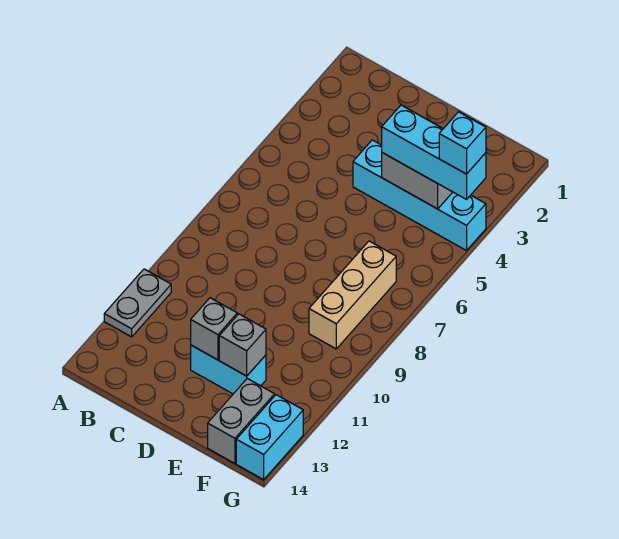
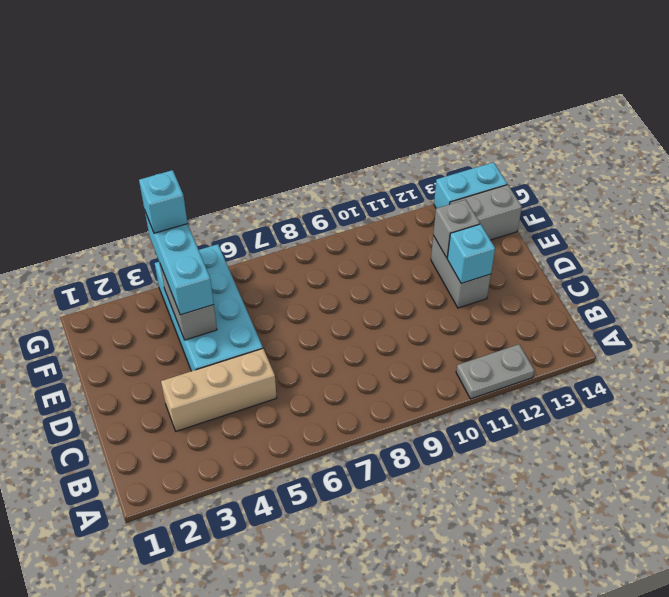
cyan brick D4:G4 level 1 -> cyan brick D4:G5 level 1
cyan brick D12:E12 level 1 -> grey brick D12:E12 level 1
grey brick D12 level 2 -> cyan brick D12 level 2
tan brick F7:F9 level 1 -> tan brick C3:C5 level 1

